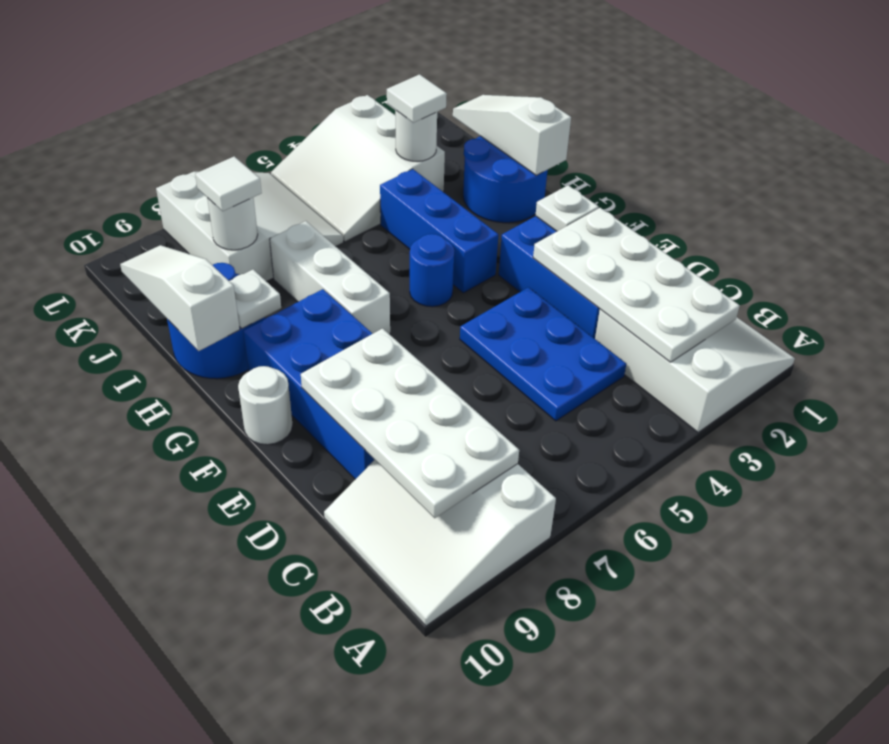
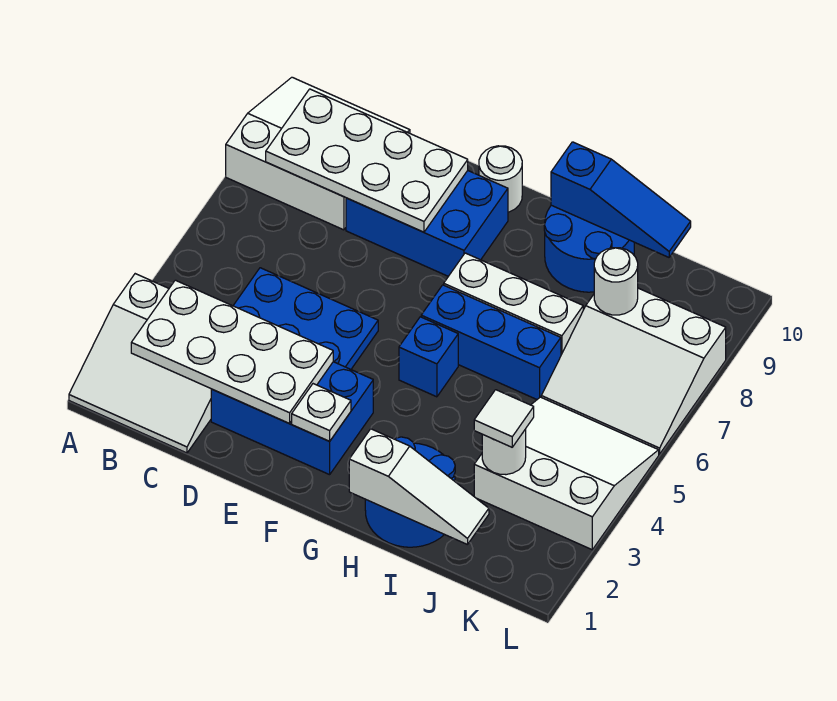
blue brick D8:G9 level 1 -> blue brick D8:F9 level 1
blue brick G4:I4 level 1 -> blue brick G6:I6 level 1
blue round brick G5 level 1 -> blue brick G5 level 1
white plate H9 level 2 -> none
white slope H10:J10 level 2 top H -> blue slope H10:J10 level 2 top H
white tile J8 level 3 -> none

